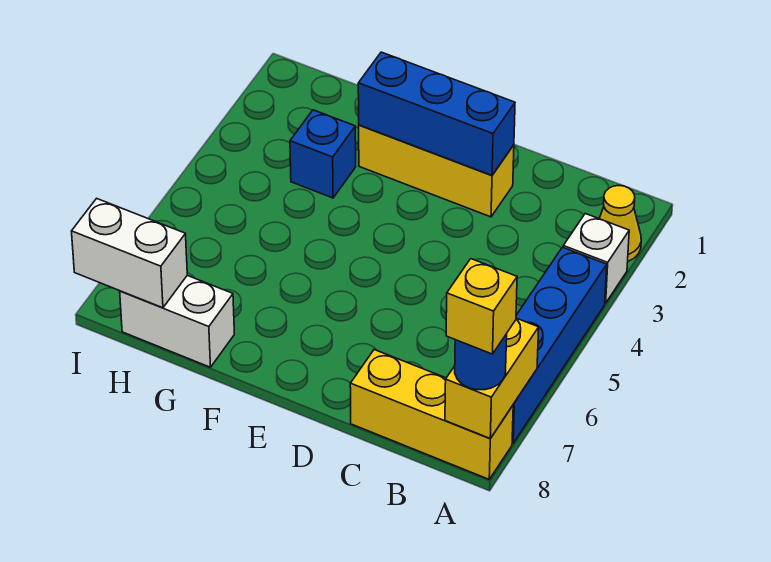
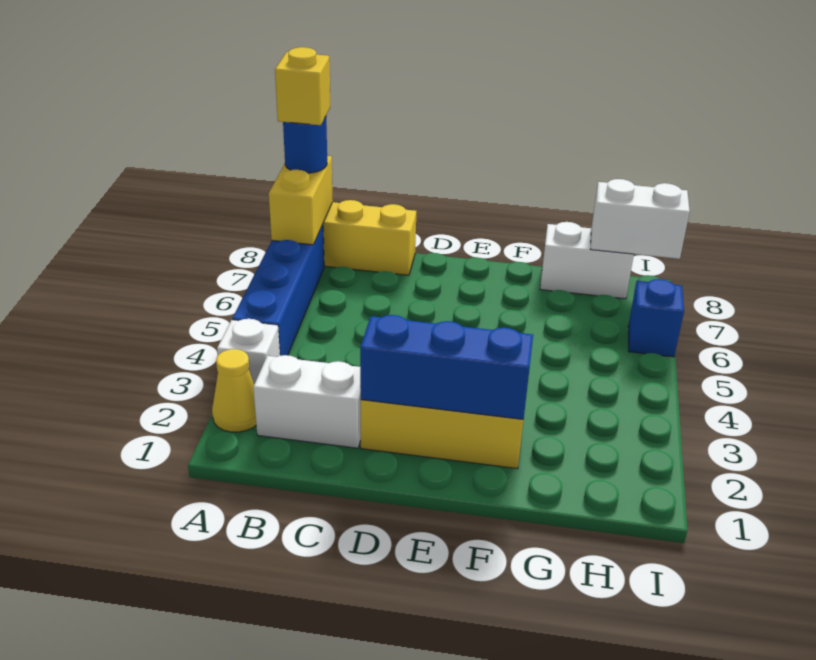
none -> white brick B2:C2 level 1
blue brick G3 level 1 -> blue brick I6 level 1

